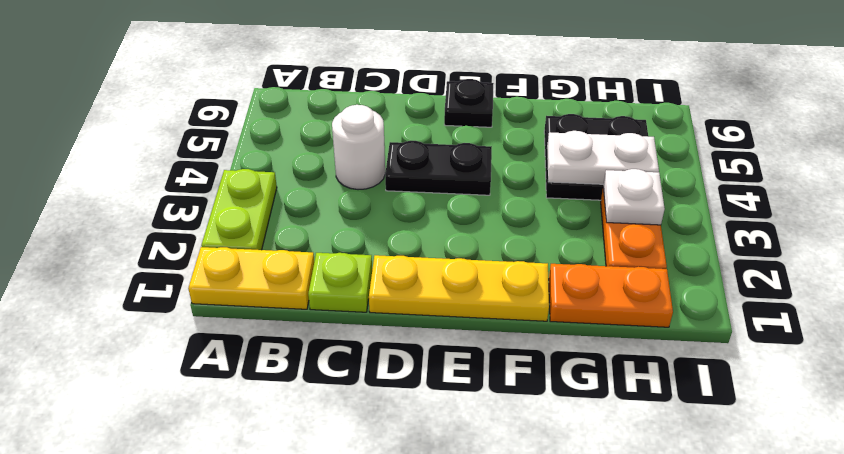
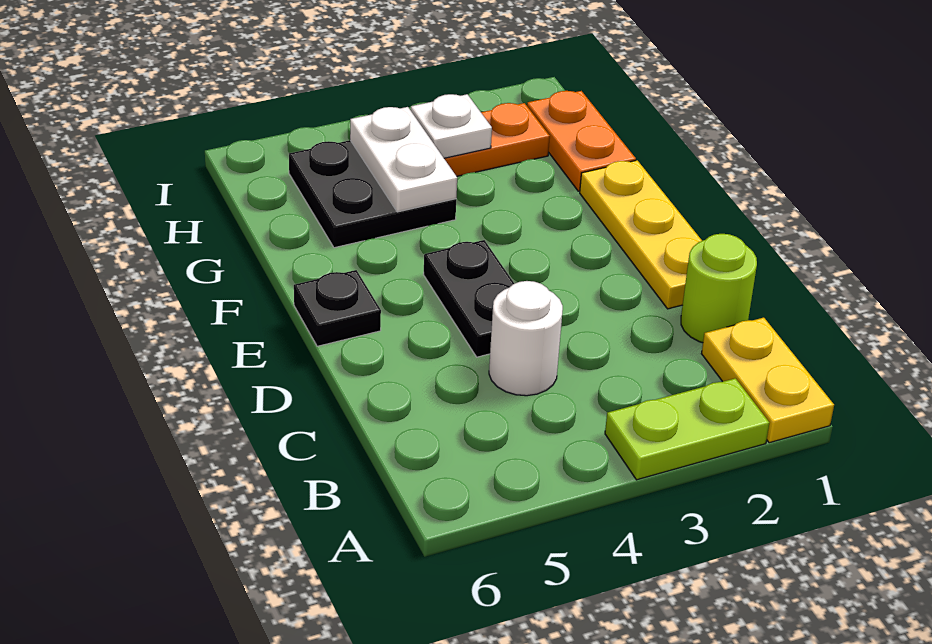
lime plate C1 level 1 -> lime round brick C1 level 1

